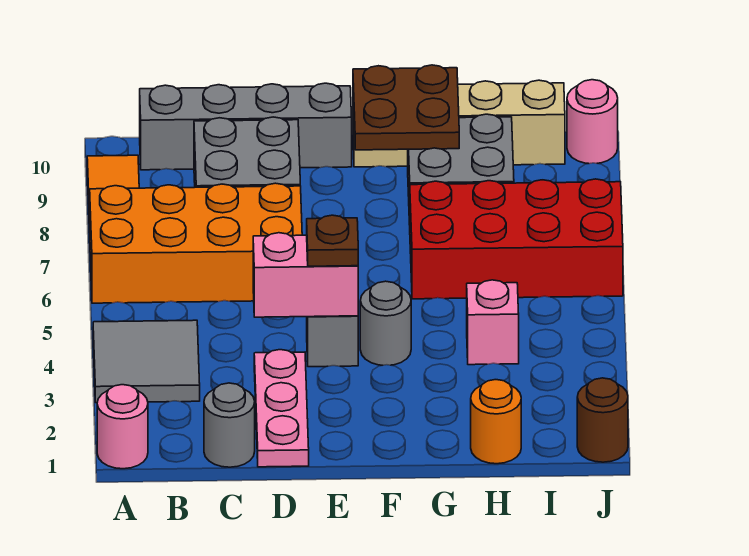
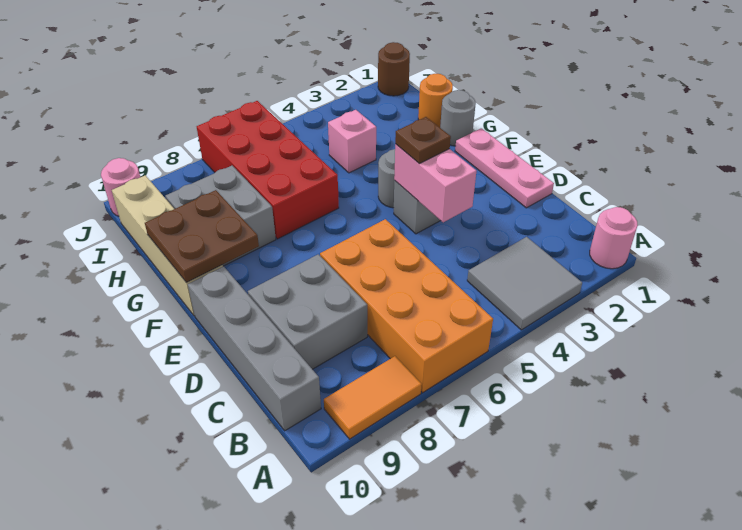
grey round brick C1 level 1 -> grey round brick G1 level 1
pink plate D1:D3 level 1 -> pink plate D1:F1 level 1

